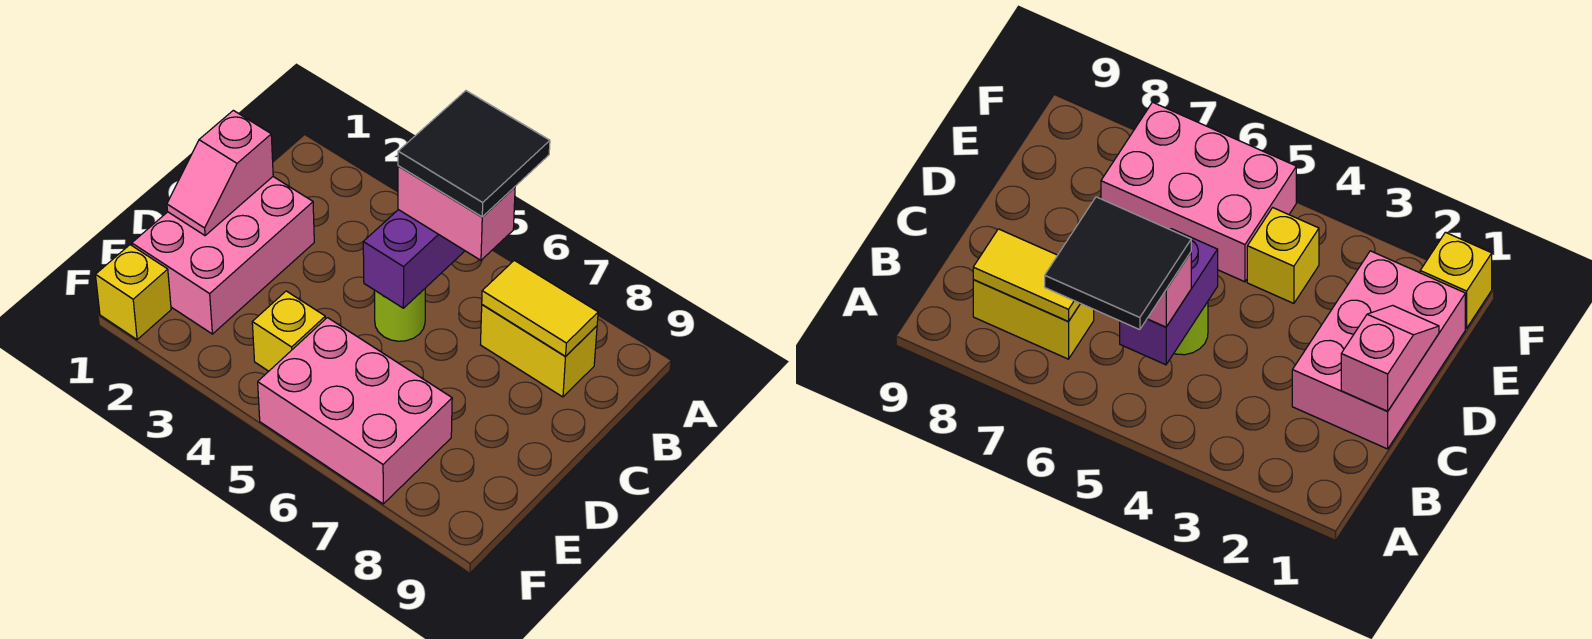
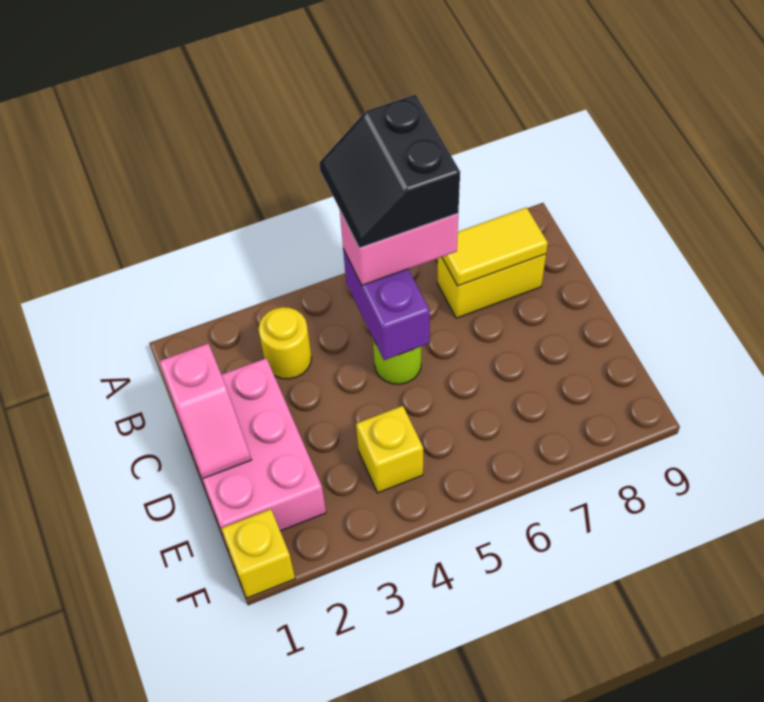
black tile A5:B6 level 4 -> black slope A5:B6 level 4 top 6
none -> yellow round brick B3 level 1
pink brick E5:F7 level 1 -> none

